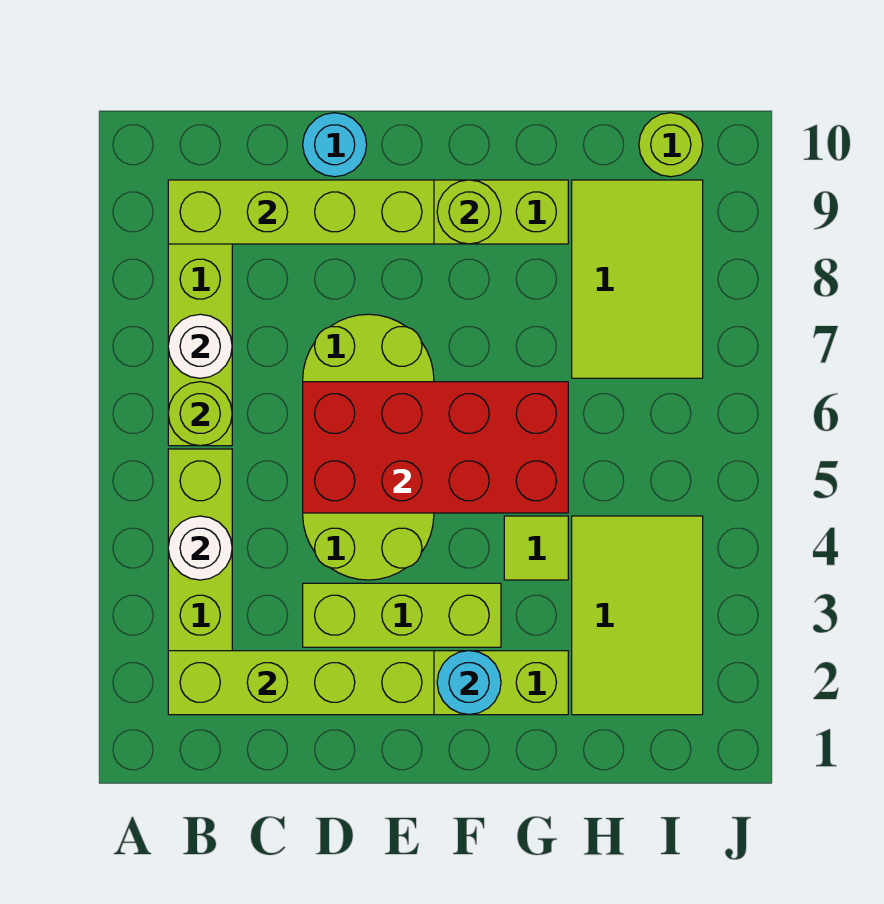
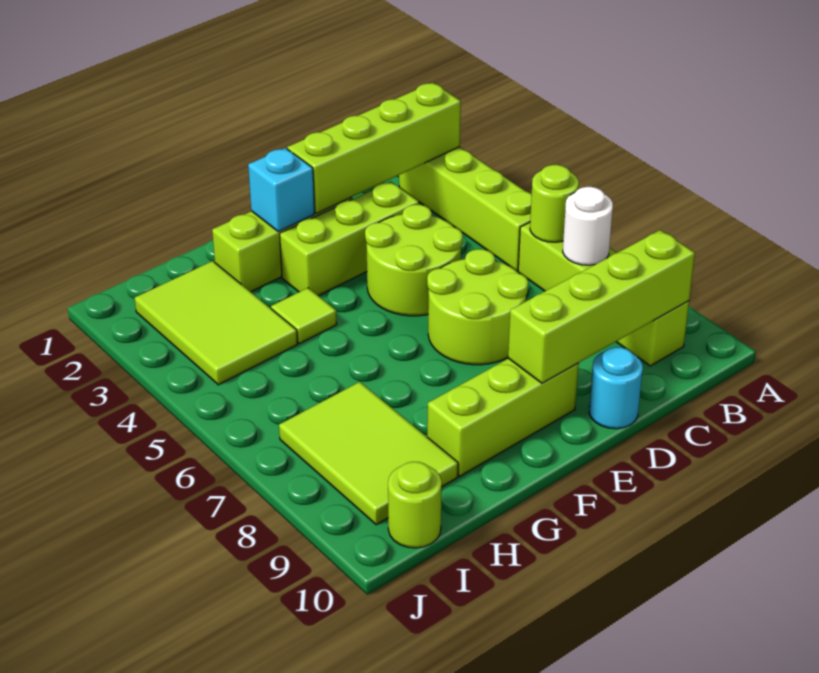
white round brick B4 level 2 -> none
red brick D5:G6 level 2 -> none
cyan round brick F2 level 2 -> cyan brick F2 level 2
lime round brick F9 level 2 -> none

